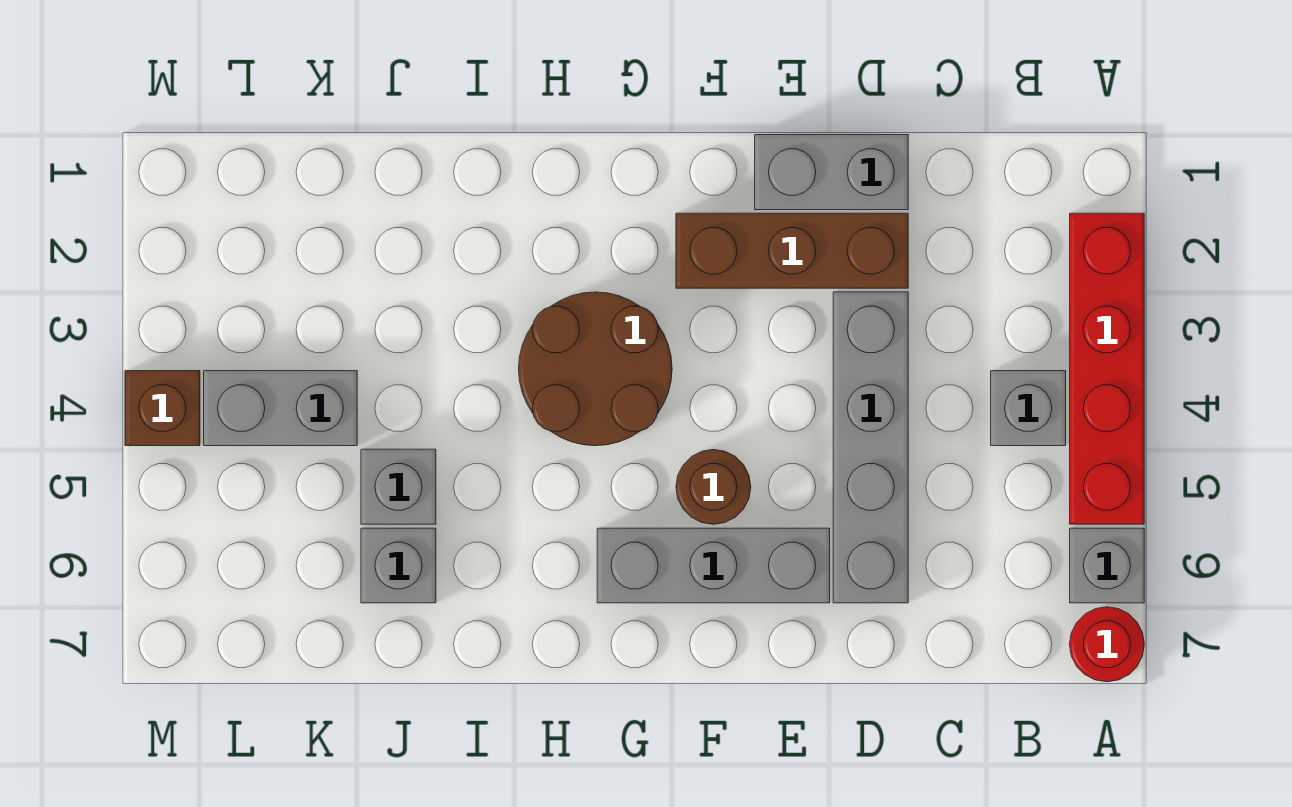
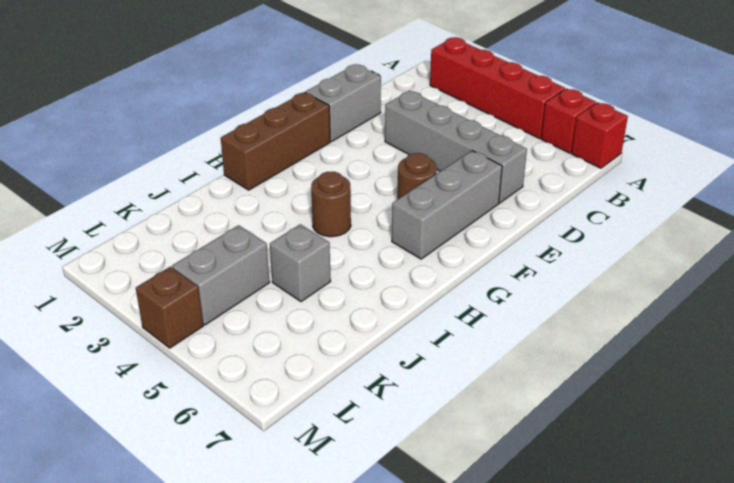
grey brick A6 level 1 -> red brick A6 level 1
red round brick A7 level 1 -> red brick A7 level 1
grey brick B4 level 1 -> none
brown brick D2:F2 level 1 -> brown brick F1:H1 level 1
brown round brick G3:H4 level 1 -> brown round brick H4 level 1
grey brick J6 level 1 -> none

